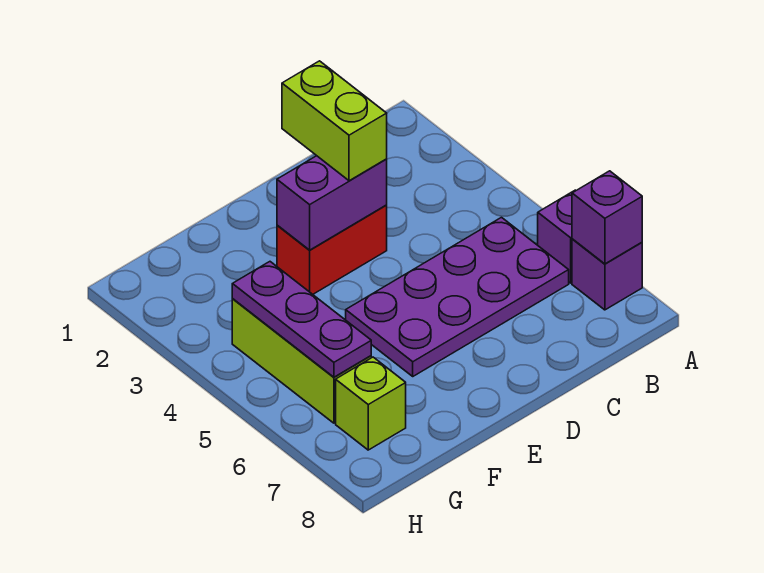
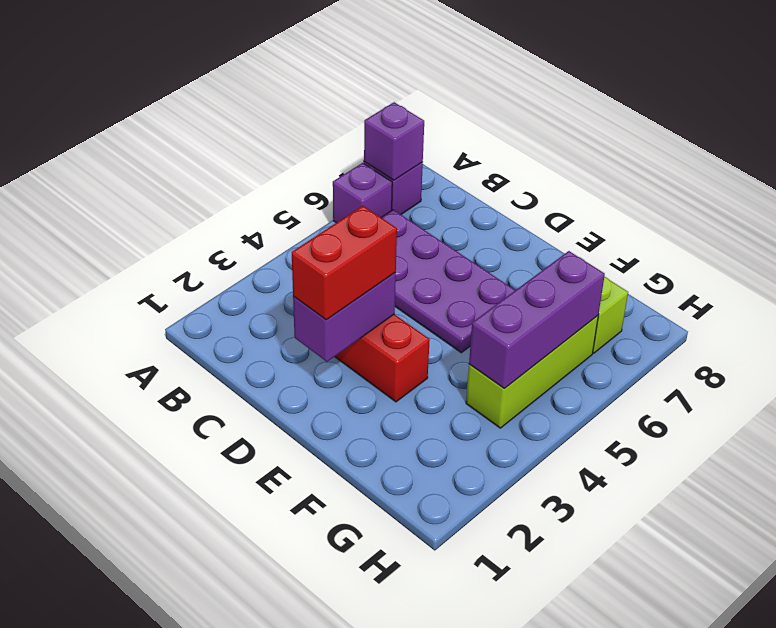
lime brick D2:D3 level 3 -> red brick D2:D3 level 3
purple brick D3:E3 level 2 -> purple brick D2:D3 level 2
purple plate G4:G6 level 2 -> purple brick G4:G6 level 2

